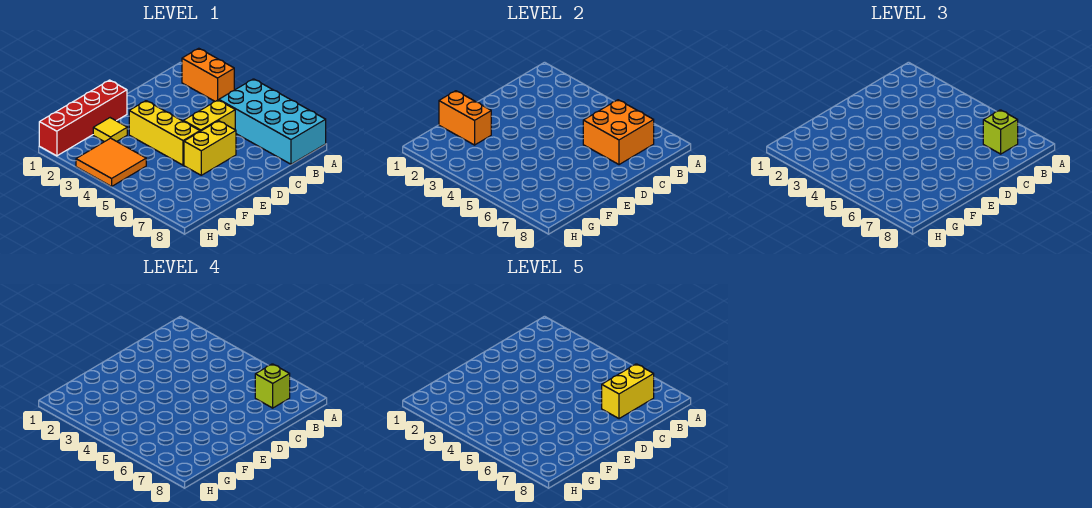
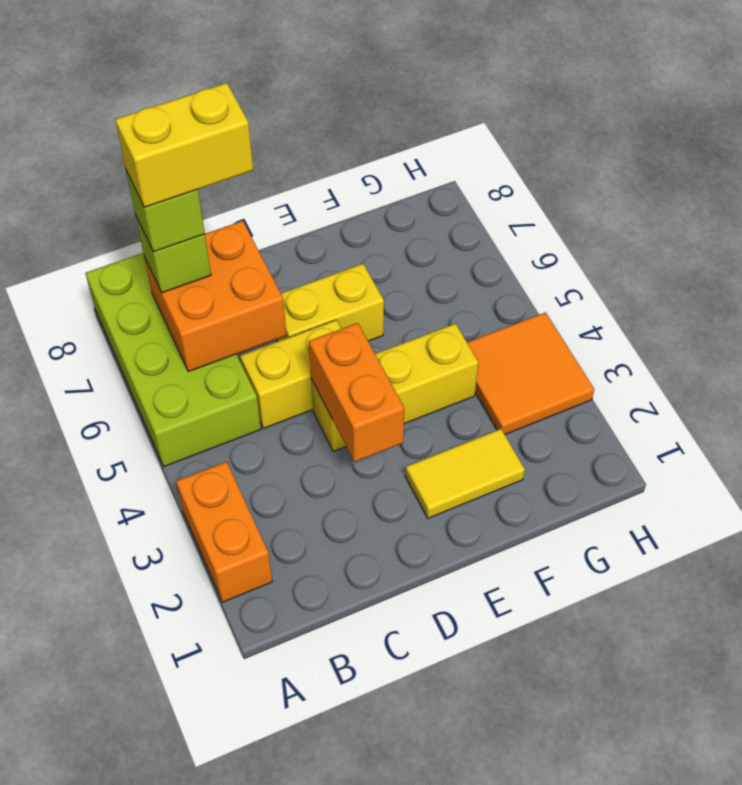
cyan brick A5:B8 level 1 -> lime brick A5:B8 level 1
red brick E1:H1 level 1 -> none
yellow brick E3:E5 level 1 -> yellow brick D4:F4 level 1
orange brick F1:F2 level 2 -> orange brick D3:D4 level 2
yellow tile F2 level 1 -> yellow tile E2:F2 level 1

